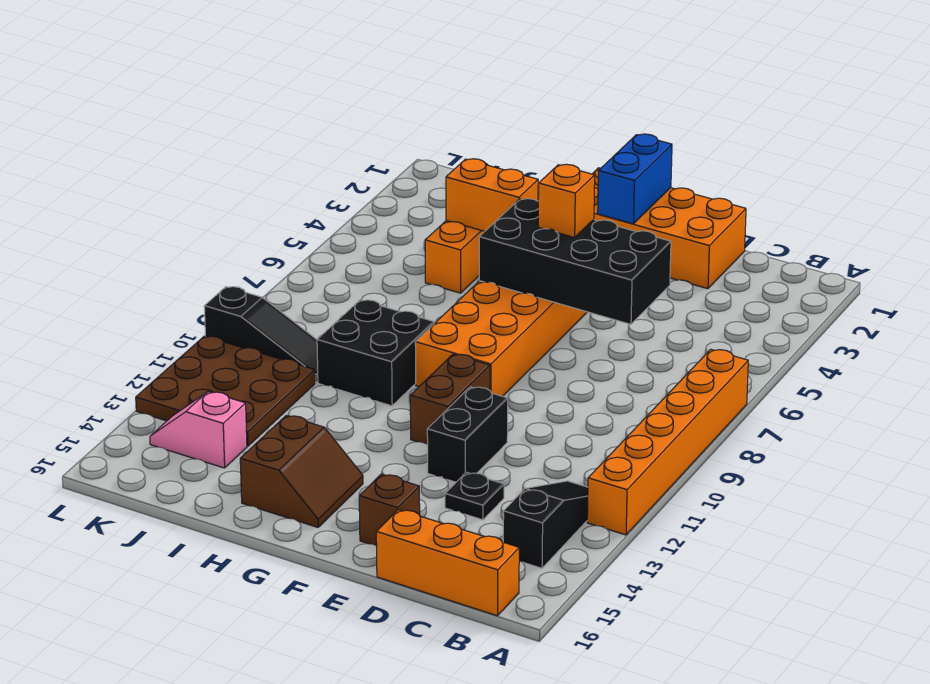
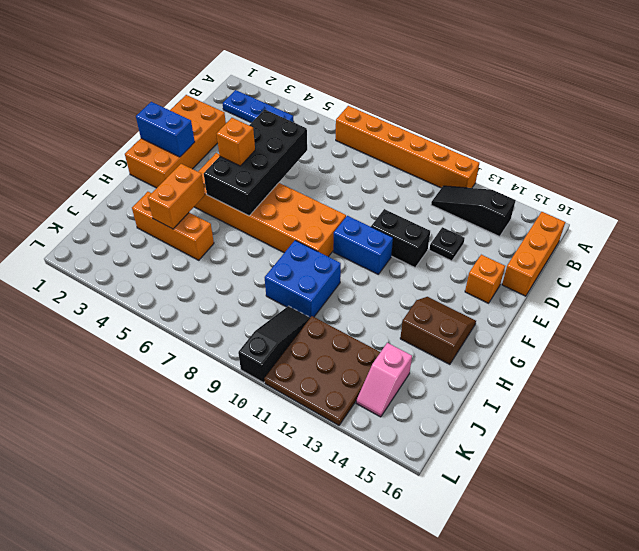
none -> blue plate B2:B4 level 1
brown brick E15 level 1 -> orange brick E15 level 1
brown brick F10:F11 level 1 -> blue brick F10:F11 level 1
black brick H9:I10 level 1 -> blue brick H9:I10 level 1

